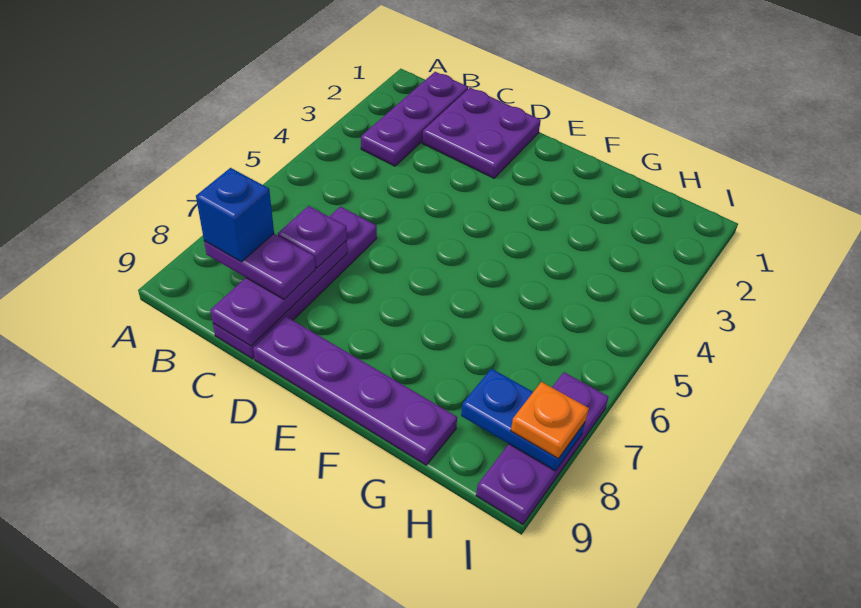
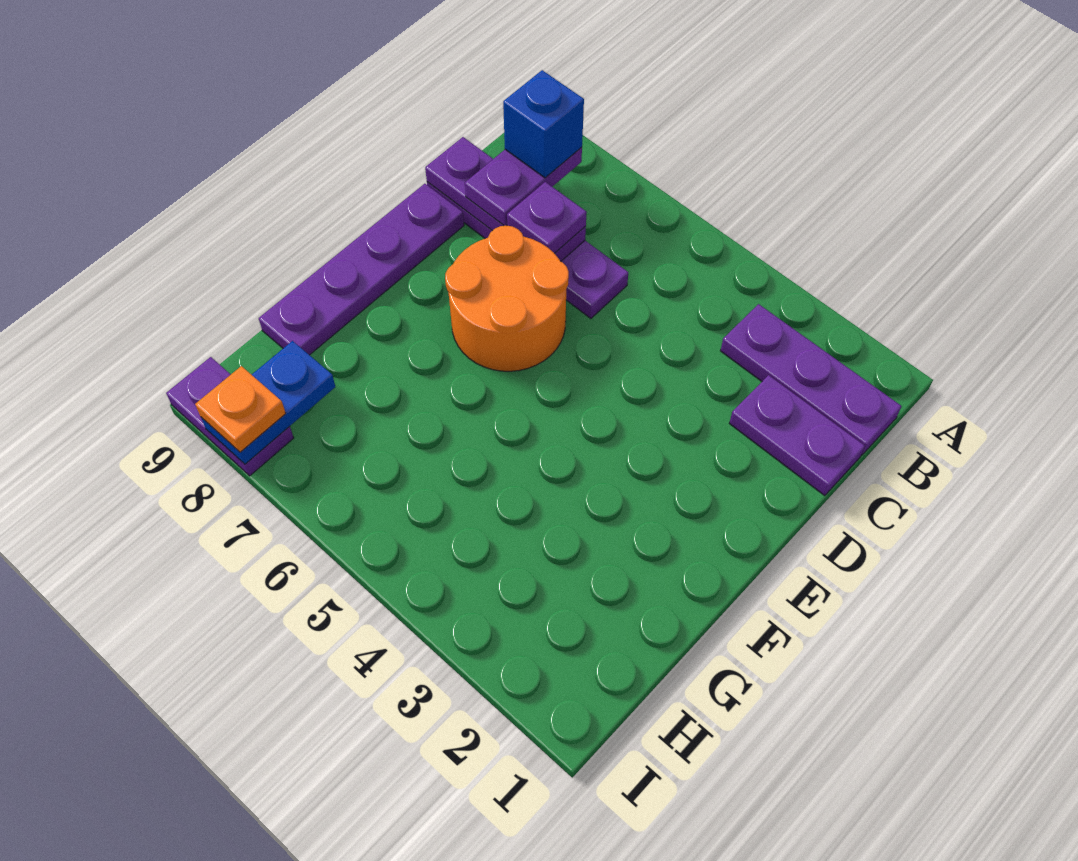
purple plate C1:D2 level 1 -> purple plate C1:C2 level 1
none -> orange round brick D6:E7 level 1
purple plate I7:I9 level 1 -> purple plate I8:I9 level 1

